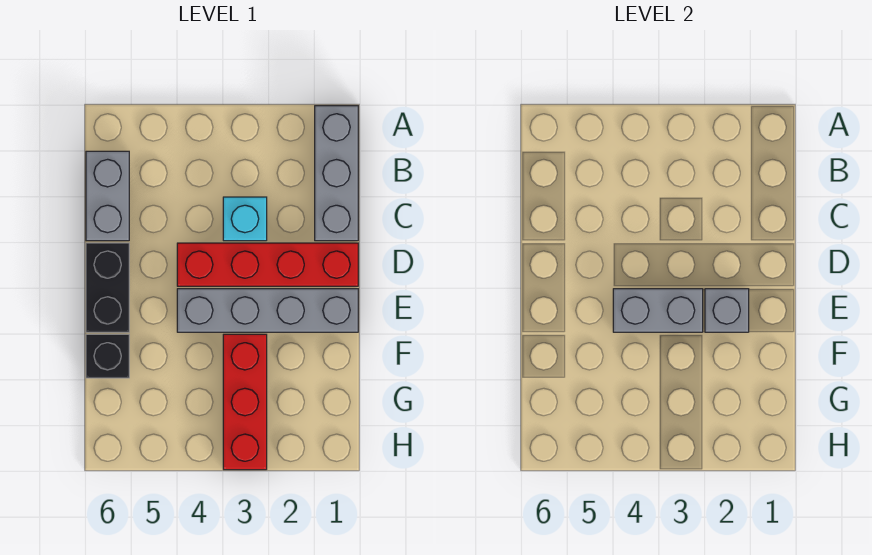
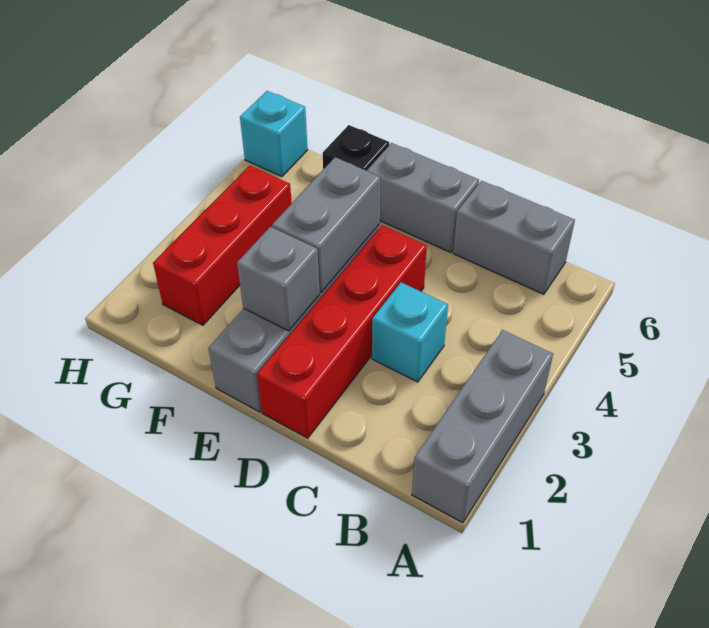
grey brick A1:C1 level 1 -> grey brick A1:A3 level 1
black brick D6:E6 level 1 -> grey brick D6:E6 level 1
red brick F3:H3 level 1 -> red brick G2:G4 level 1
none -> cyan brick H6 level 1

